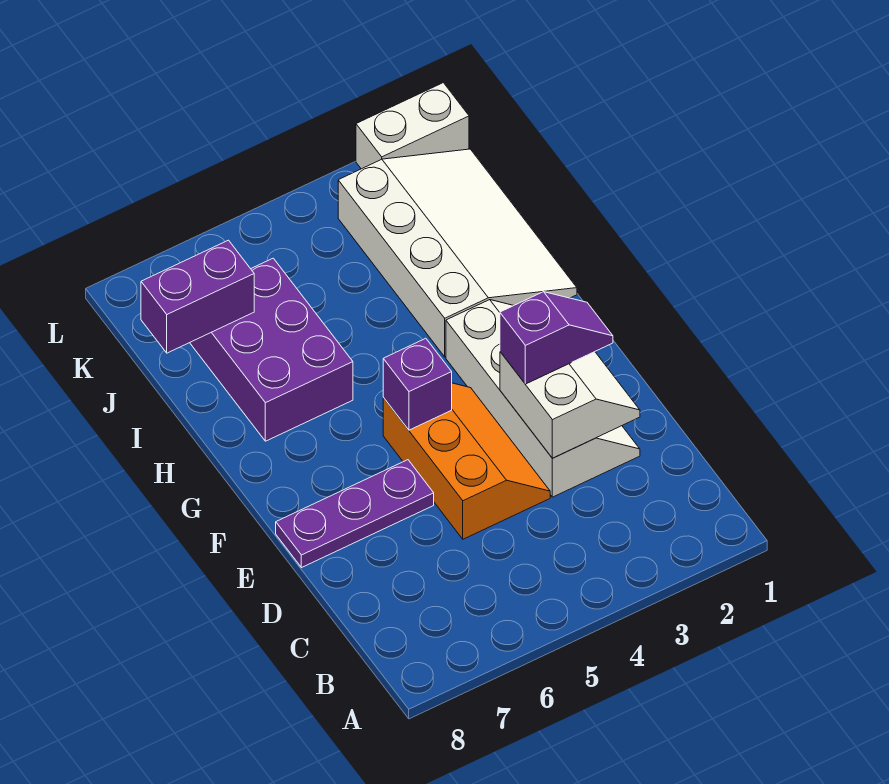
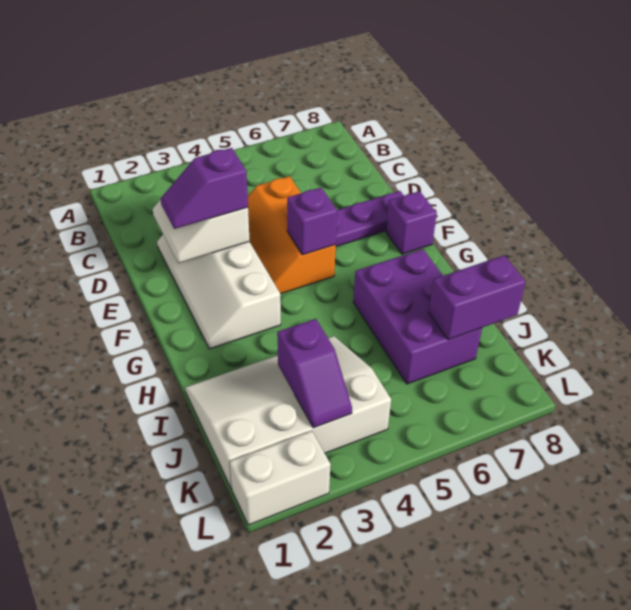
none -> purple brick F8 level 1
white slope H1:K3 level 1 top 3 -> white slope I1:K4 level 1 top K
none -> purple slope J3:K3 level 2 top J

